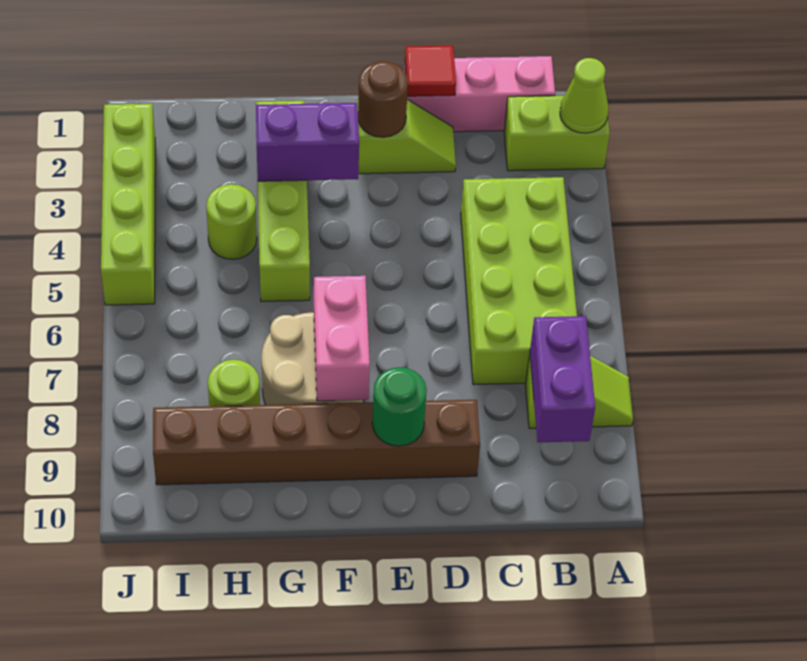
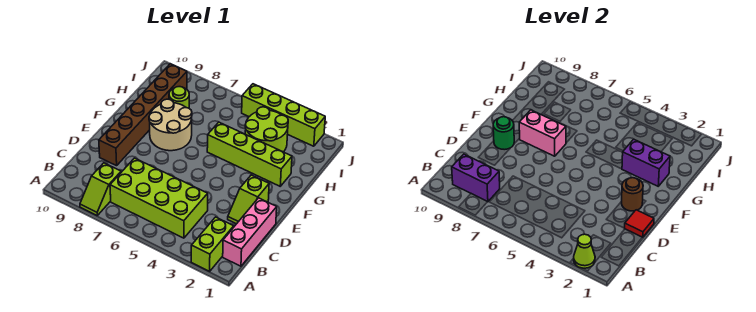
purple brick F3:G3 level 2 -> purple brick G2:G3 level 2
lime round brick H4 level 1 -> lime round brick H3:I4 level 1

